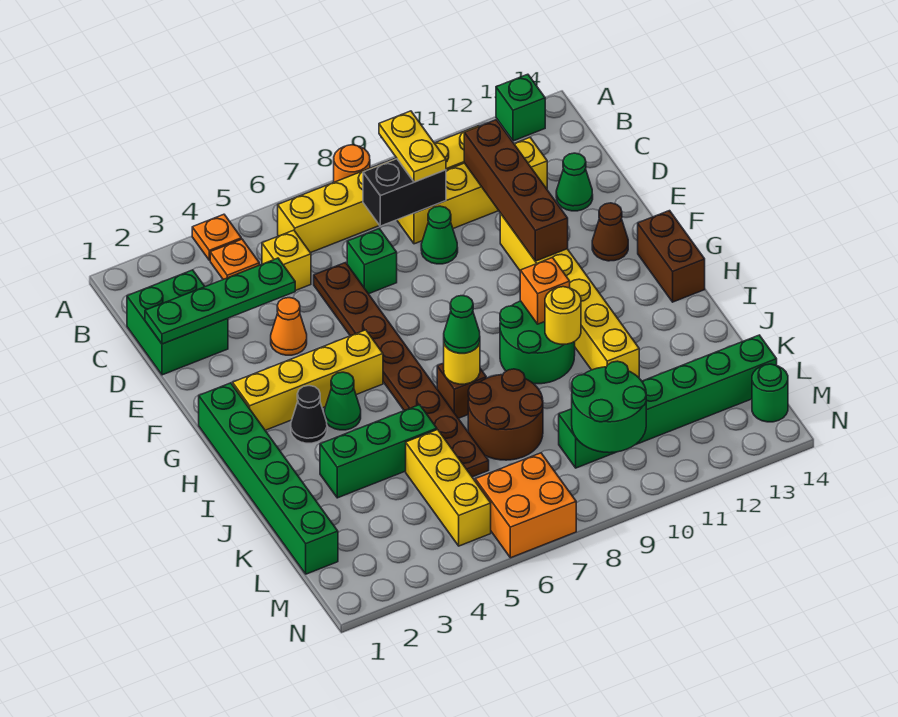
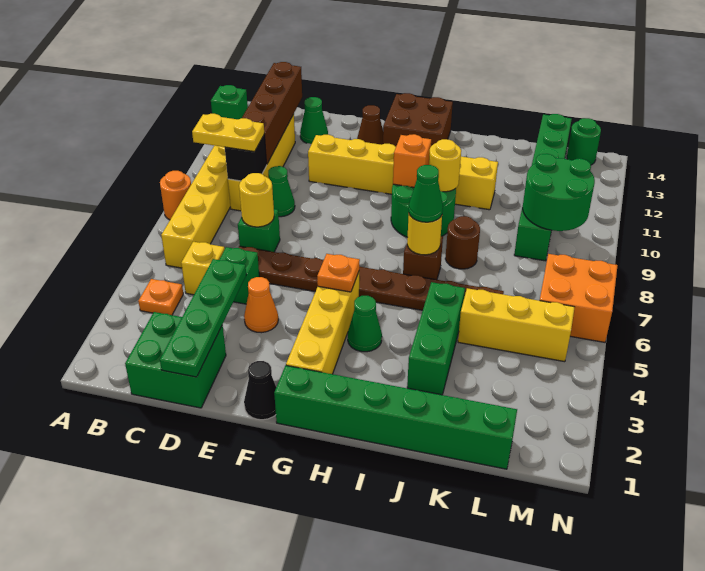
orange plate A4 level 1 -> orange plate G5 level 2
black brick C8:C9 level 2 -> black brick C9 level 2
brown brick C11:F11 level 2 -> brown brick C10:C13 level 2
none -> green brick D5 level 1
none -> yellow round brick D7 level 2
brown brick G14:H14 level 1 -> brown brick G13:H14 level 1
black cone H3 level 1 -> black cone F1 level 1
brown round brick J7:K8 level 1 -> brown round brick J8 level 1

